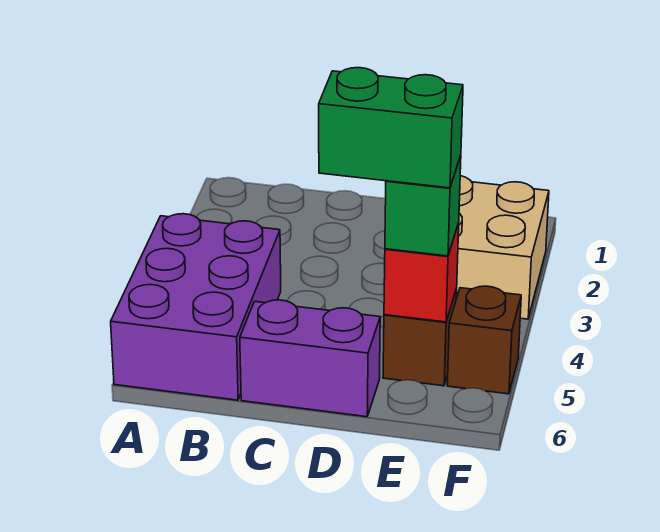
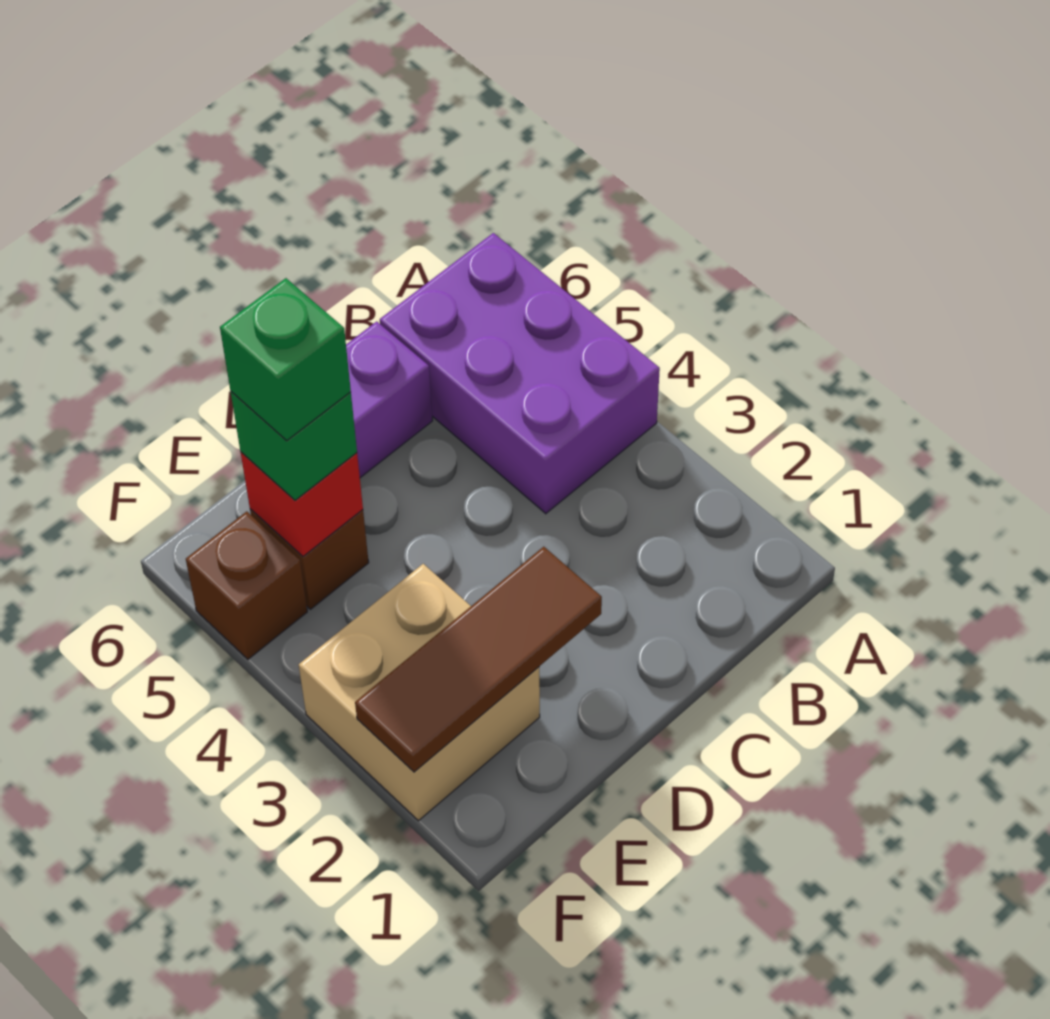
none -> brown tile D2:F2 level 2
green brick D5:E5 level 4 -> green brick E5 level 4

